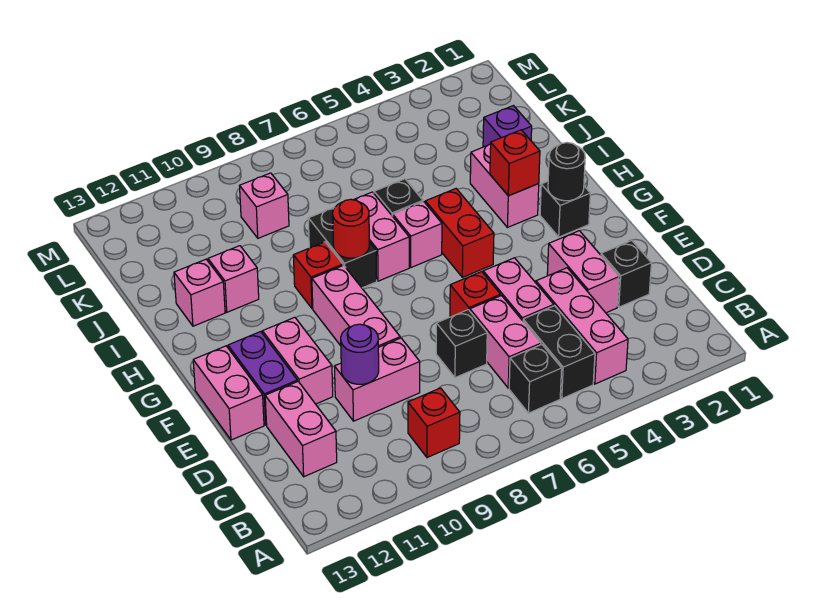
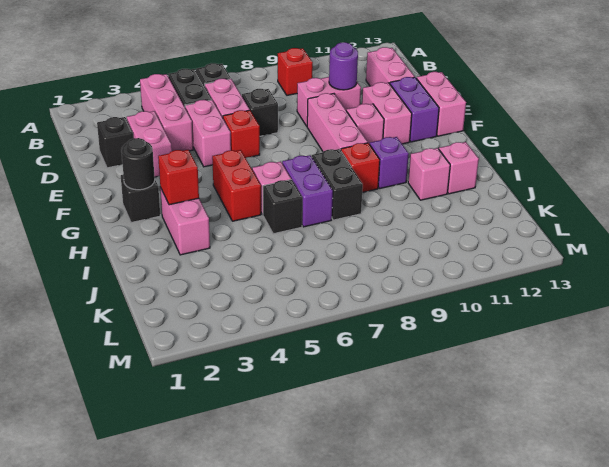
pink brick H7:I7 level 1 -> purple brick H7:I7 level 1
red round brick H8 level 2 -> none
purple brick J2 level 1 -> purple brick H10 level 1
pink brick K9 level 1 -> pink brick F10 level 1

